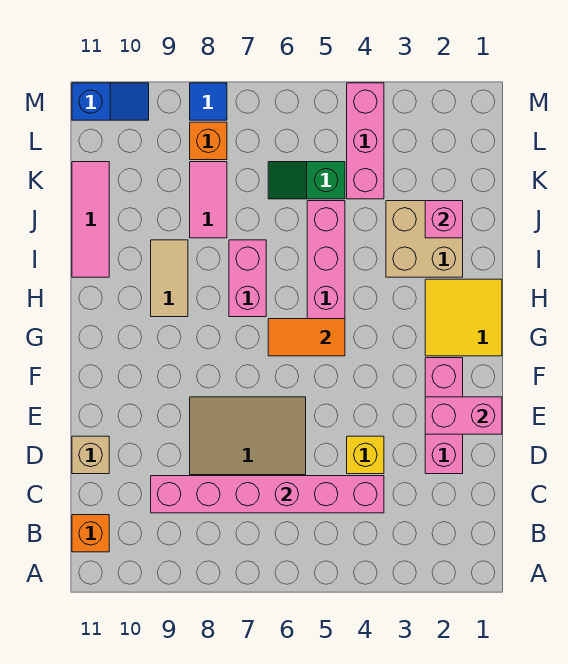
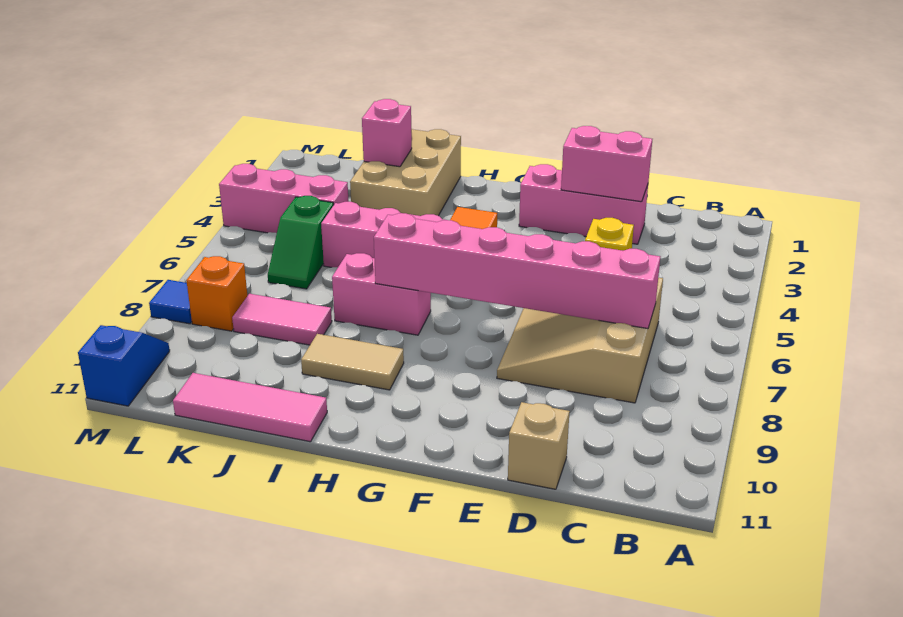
orange brick B11 level 1 -> none
pink brick C4:C9 level 2 -> pink brick C7:H7 level 2
pink brick E1:E2 level 2 -> pink brick D2:E2 level 2
yellow tile G1:H2 level 1 -> none
tan brick I2:J3 level 1 -> tan brick I1:J3 level 1

